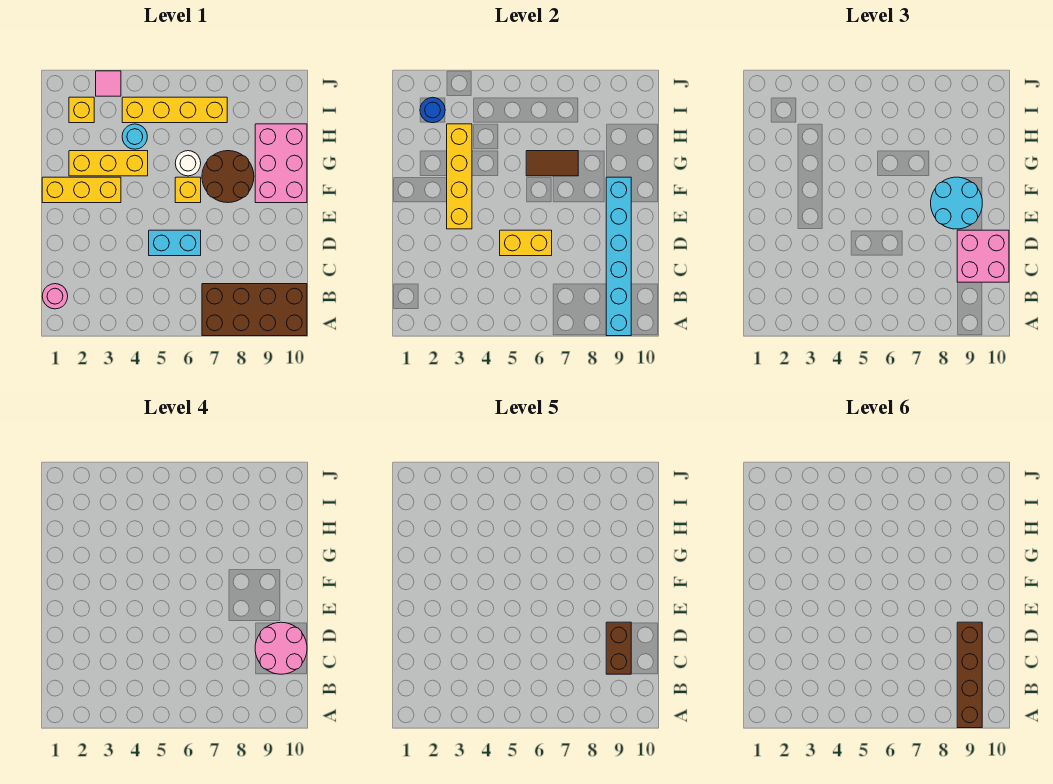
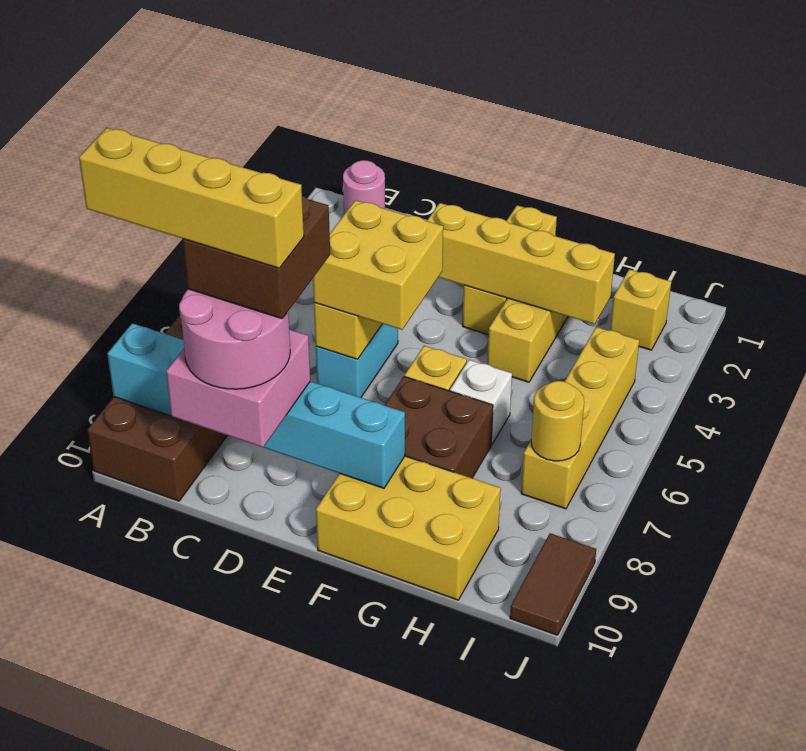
brown brick A9:D9 level 6 -> yellow brick A9:D9 level 6
brown brick C9:D9 level 5 -> brown brick C8:D9 level 5
none -> yellow brick D5:E6 level 3
cyan round brick E8:F9 level 3 -> none
brown round brick F7:G8 level 1 -> brown brick F7:G8 level 1
pink brick F9:H10 level 1 -> yellow brick F9:H10 level 1
white round brick G6 level 1 -> white brick G6 level 1
brown tile G6:G7 level 2 -> brown tile J9:J10 level 1
cyan round brick H4 level 1 -> none
blue round brick I2 level 2 -> none
none -> yellow round brick I7 level 2
pink tile J3 level 1 -> none

